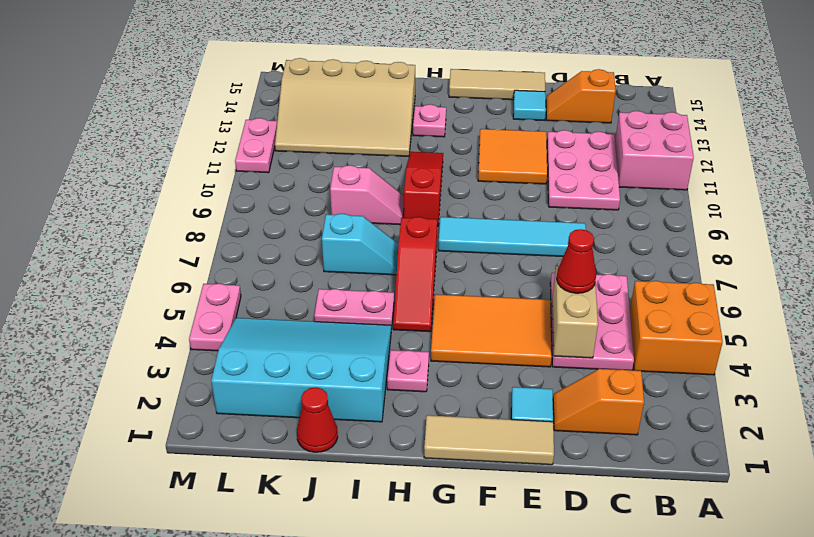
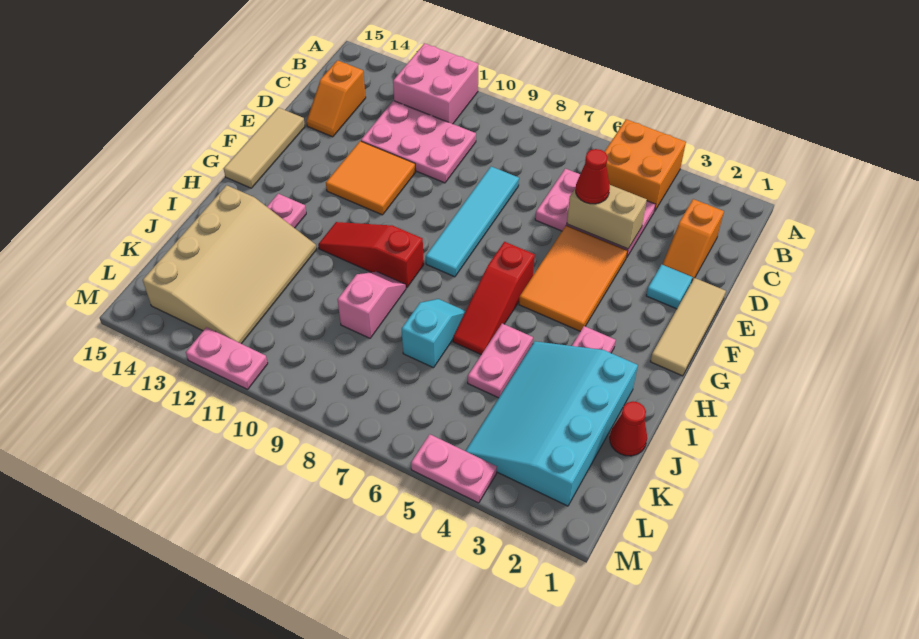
cyan tile E14 level 1 -> none
red slope H5:H7 level 1 top 7 -> red slope G6:I6 level 1 top G

